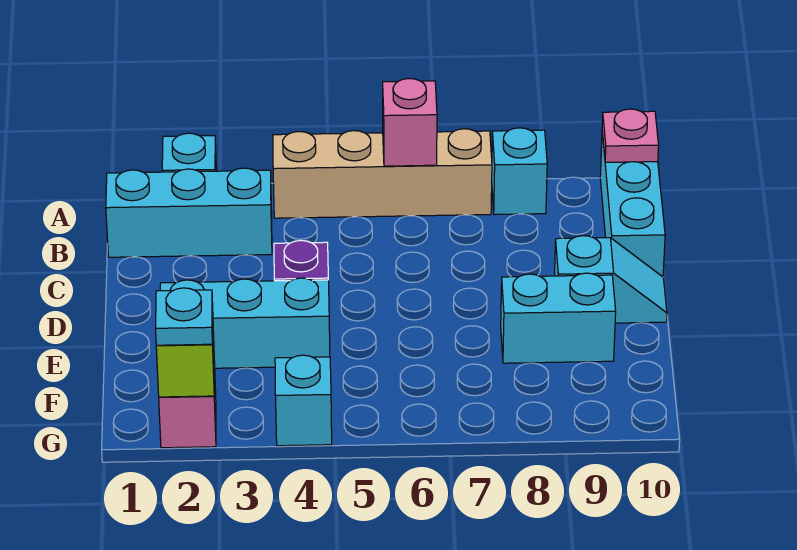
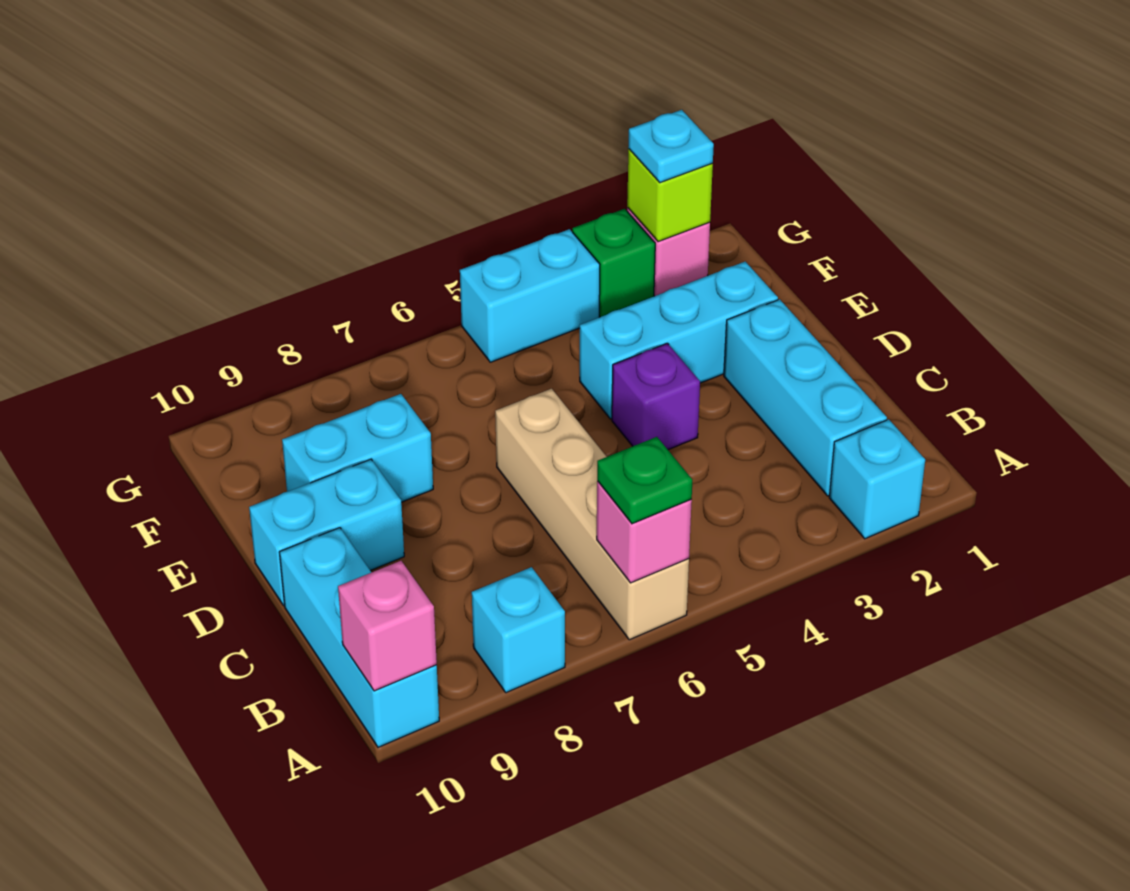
tan brick A4:A7 level 1 -> tan brick A6:D6 level 1
none -> green plate A6 level 3
pink plate A10 level 2 -> pink brick A10 level 2
cyan brick B1:B3 level 1 -> cyan brick B2:D2 level 1
cyan slope D9:D10 level 1 top 9 -> cyan brick D9:D10 level 1
none -> green brick G3 level 1
cyan brick G4 level 1 -> cyan brick G4:G5 level 1

